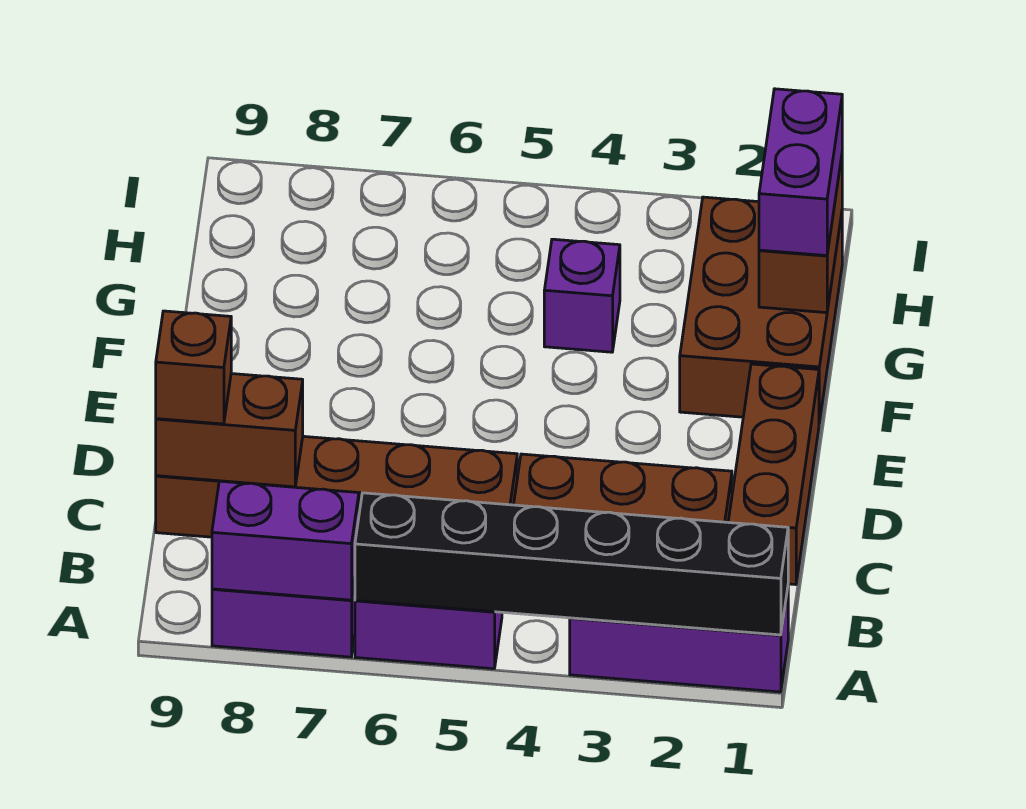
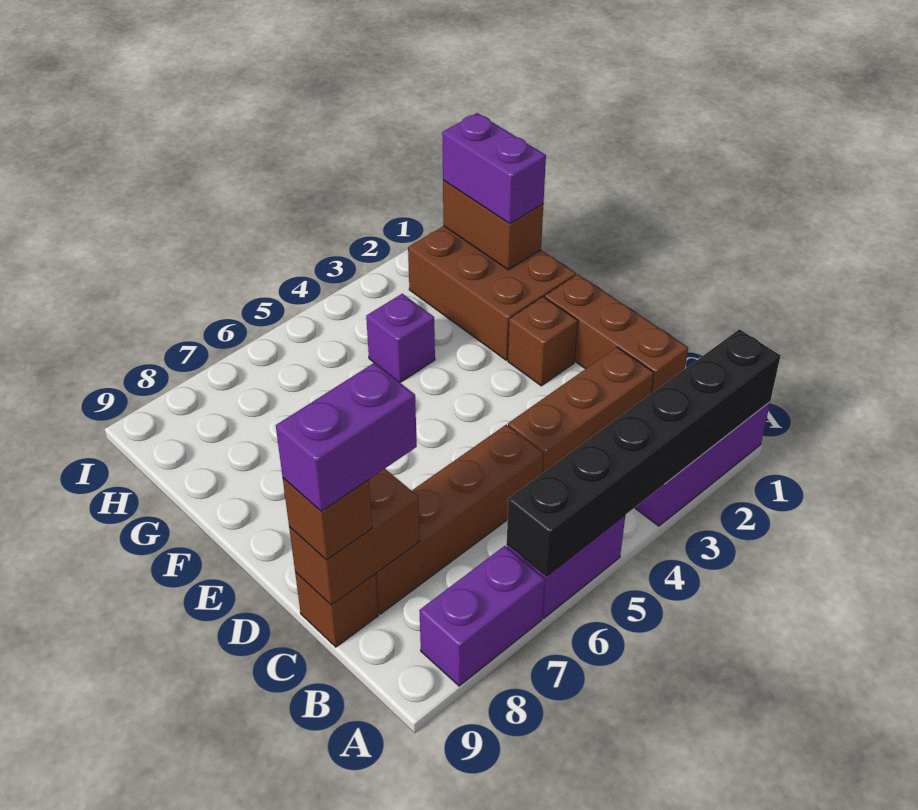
purple brick A7:A8 level 2 -> purple brick C8:C9 level 4
none -> brown brick E2 level 1

